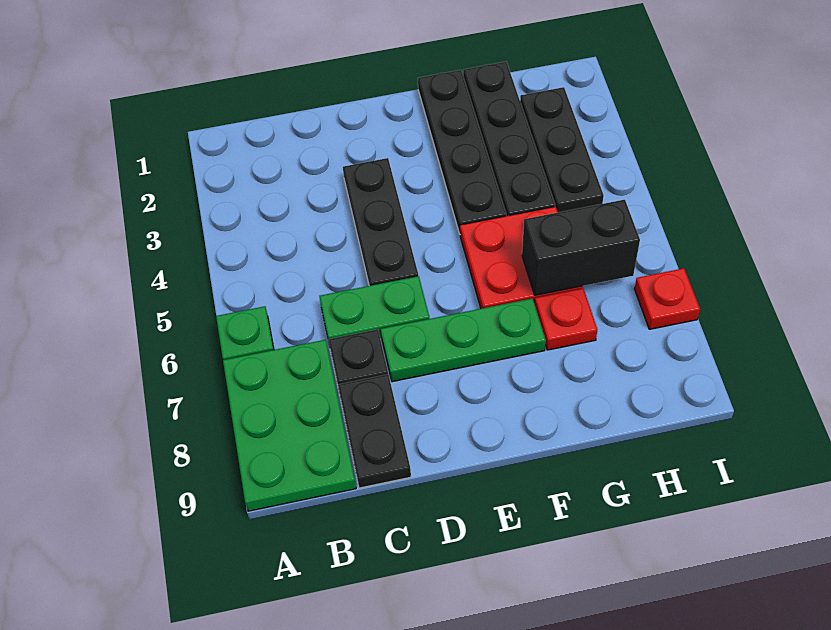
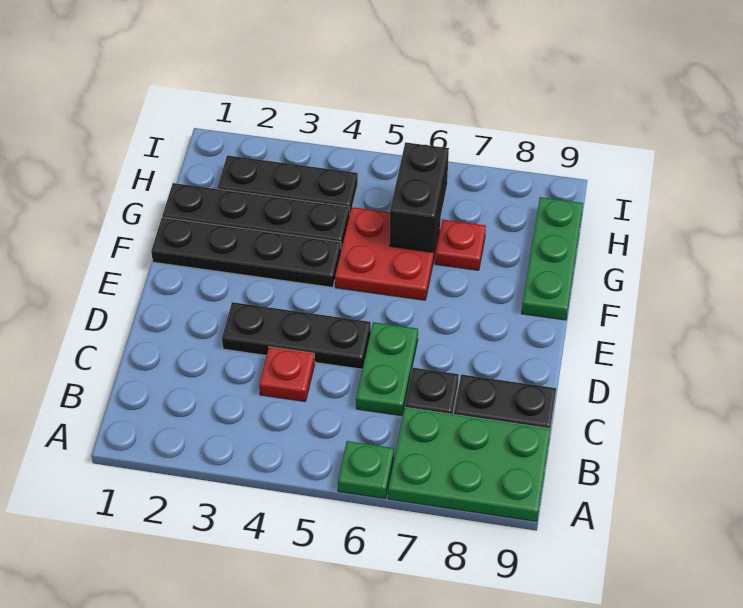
green plate D7:F7 level 1 -> green plate F9:H9 level 1
red plate I7 level 1 -> red plate C4 level 1

